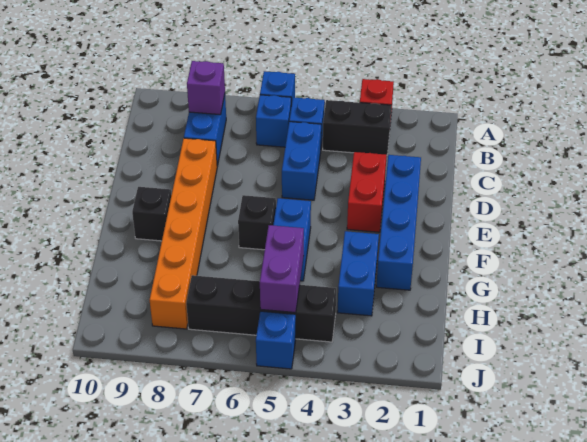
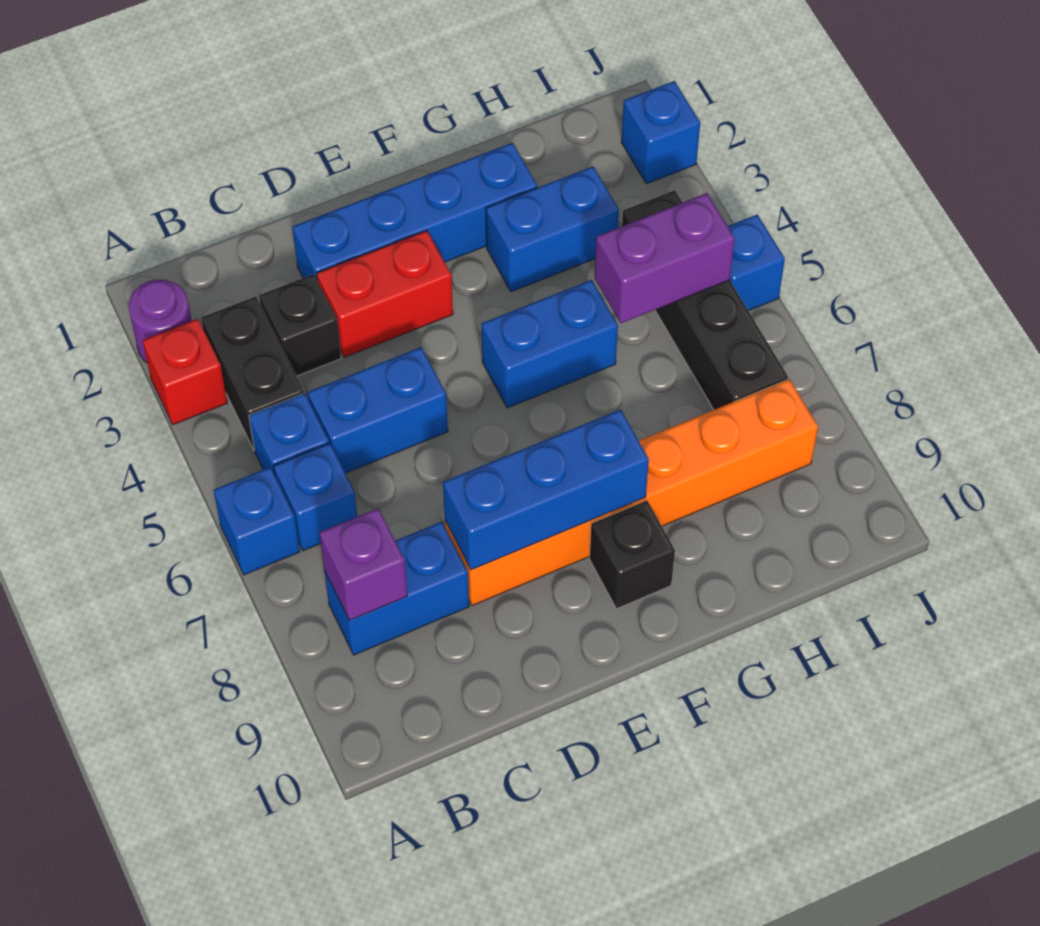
none -> purple round brick A2 level 1
none -> blue brick D8:F8 level 2
black brick F6 level 1 -> black brick C3 level 1
none -> blue brick J2 level 1

